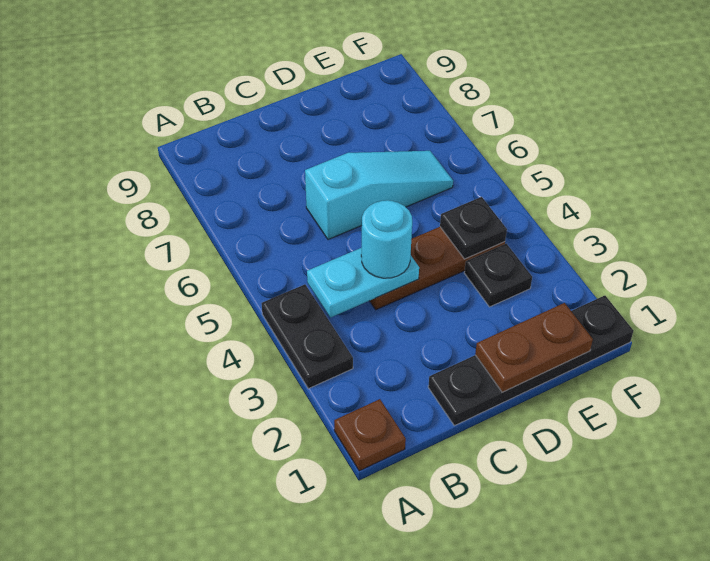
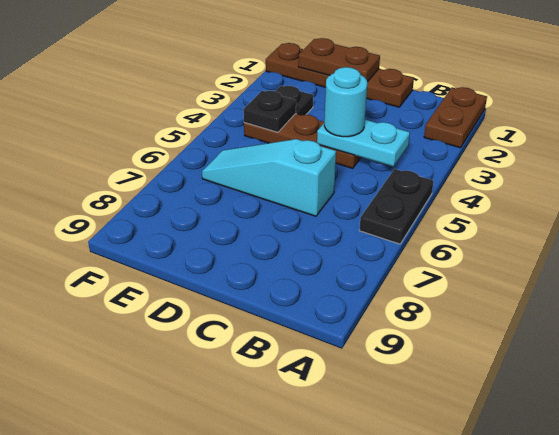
brown plate A1 level 1 -> brown plate A1:A2 level 1
black plate A3:A4 level 1 -> black plate A5:A6 level 1
black plate C1:F1 level 1 -> brown plate C1:F1 level 1

